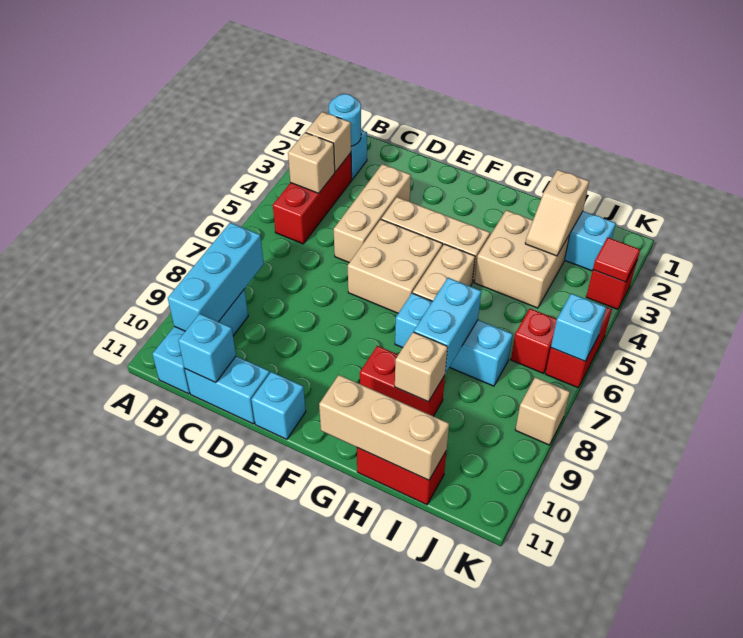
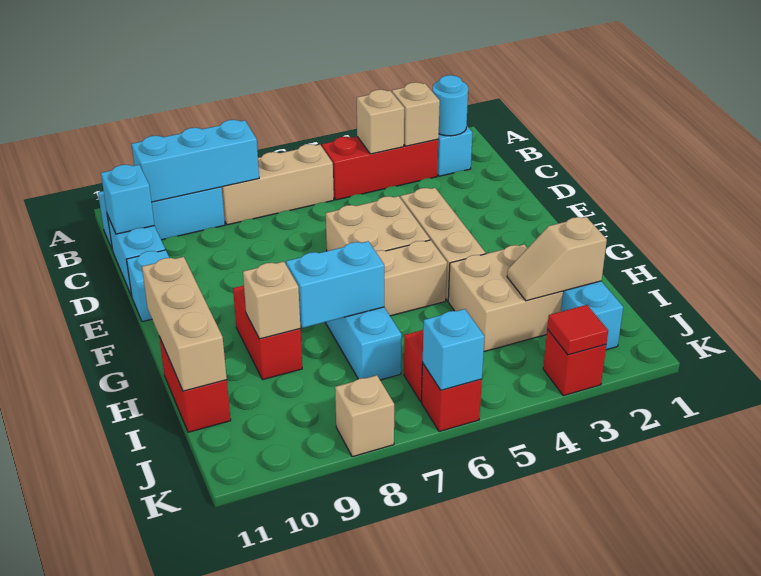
tan brick D3:D5 level 1 -> tan brick B6:B8 level 1
red brick K5:K6 level 1 -> red brick K6 level 1

